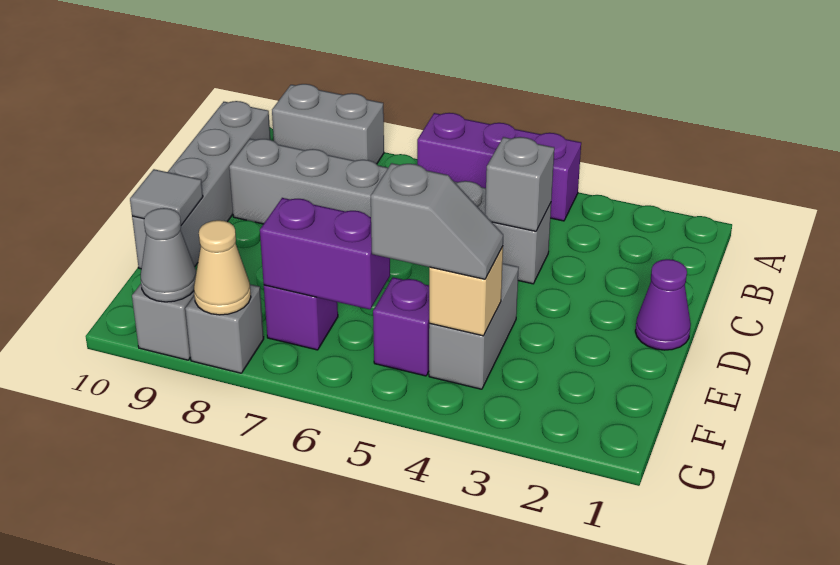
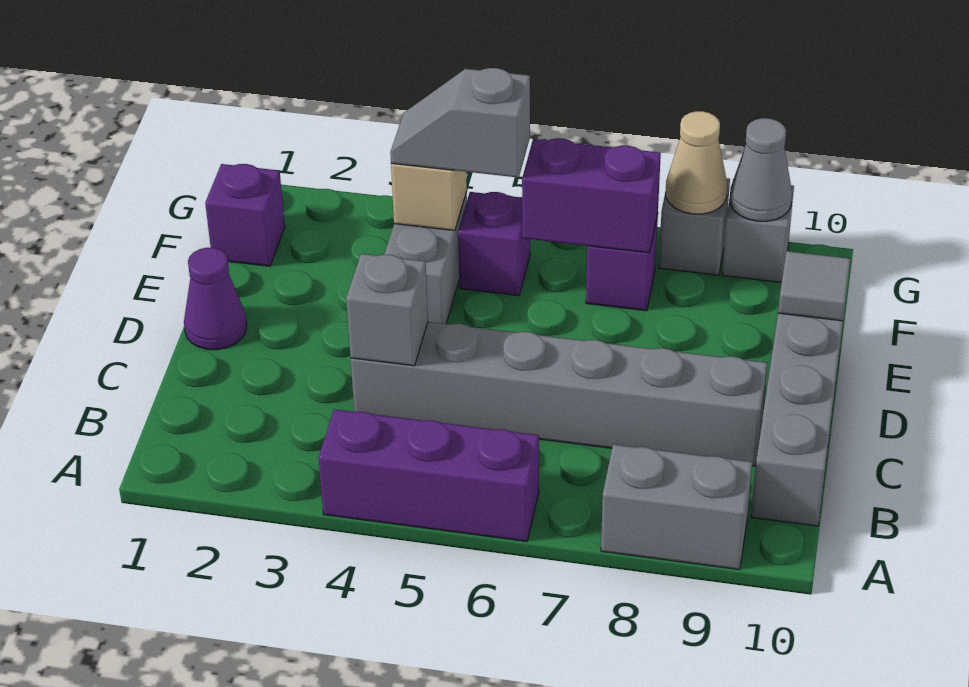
none -> purple brick F1 level 1

